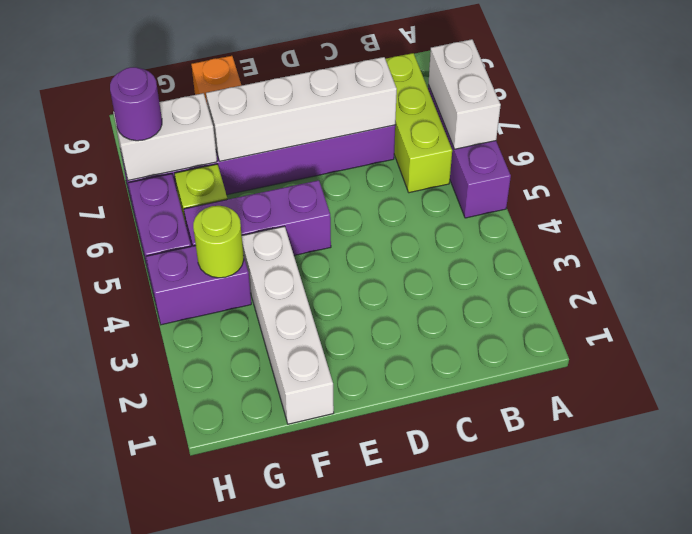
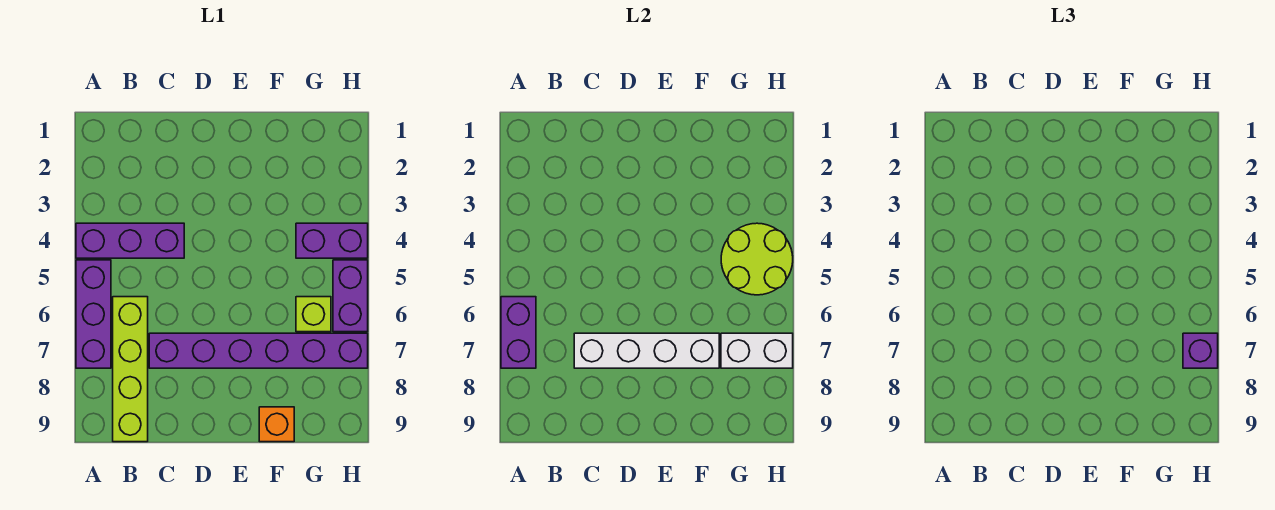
white brick A6:A7 level 2 -> purple brick A6:A7 level 2
lime brick B6:B8 level 1 -> lime brick B6:B9 level 1
purple brick E5:G5 level 1 -> purple brick A4:C4 level 1
white brick F1:F4 level 1 -> none
lime round brick G4 level 2 -> lime round brick G4:H5 level 2
purple round brick H7 level 3 -> purple brick H7 level 3

